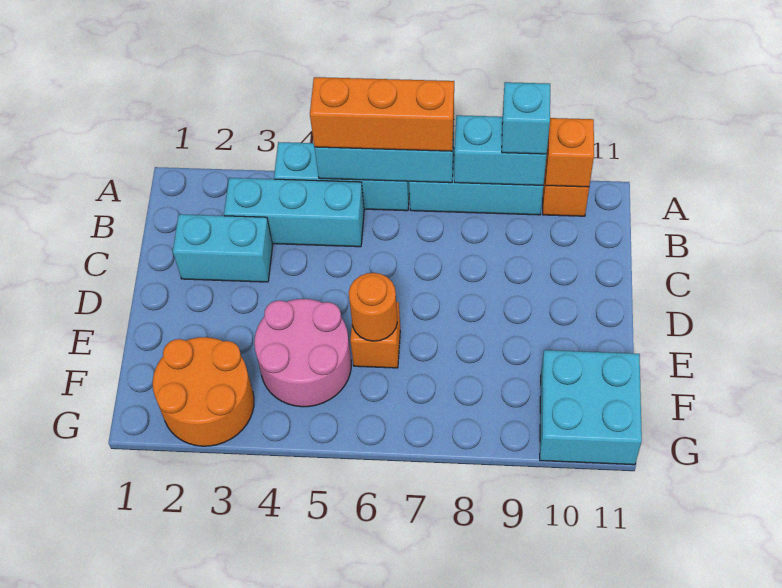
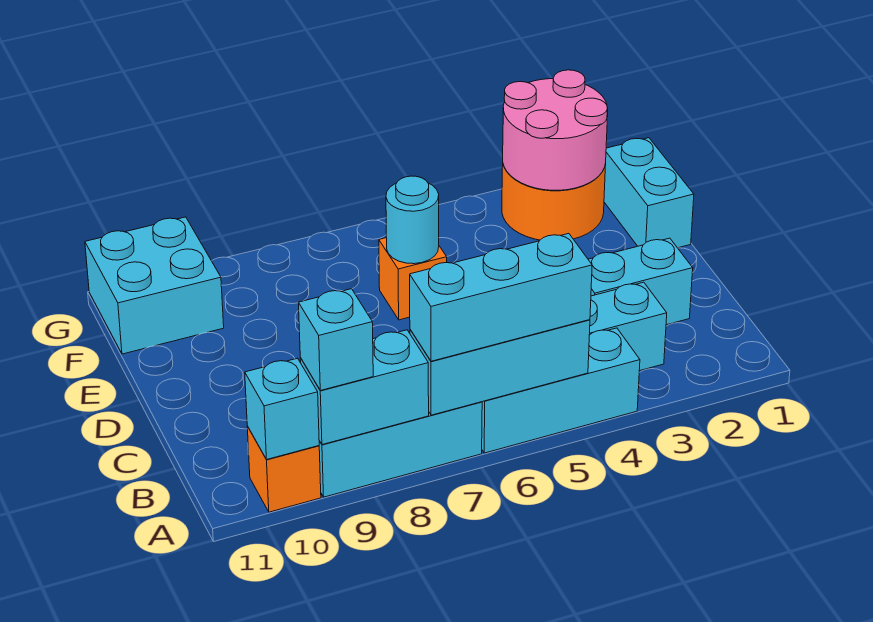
orange brick A5:A7 level 3 -> cyan brick A5:A7 level 3
orange brick A10 level 2 -> cyan brick A10 level 2
none -> cyan brick E1:F1 level 1
pink round brick E4:F5 level 1 -> pink round brick F2:G3 level 2
orange round brick E6 level 2 -> cyan round brick E6 level 2

